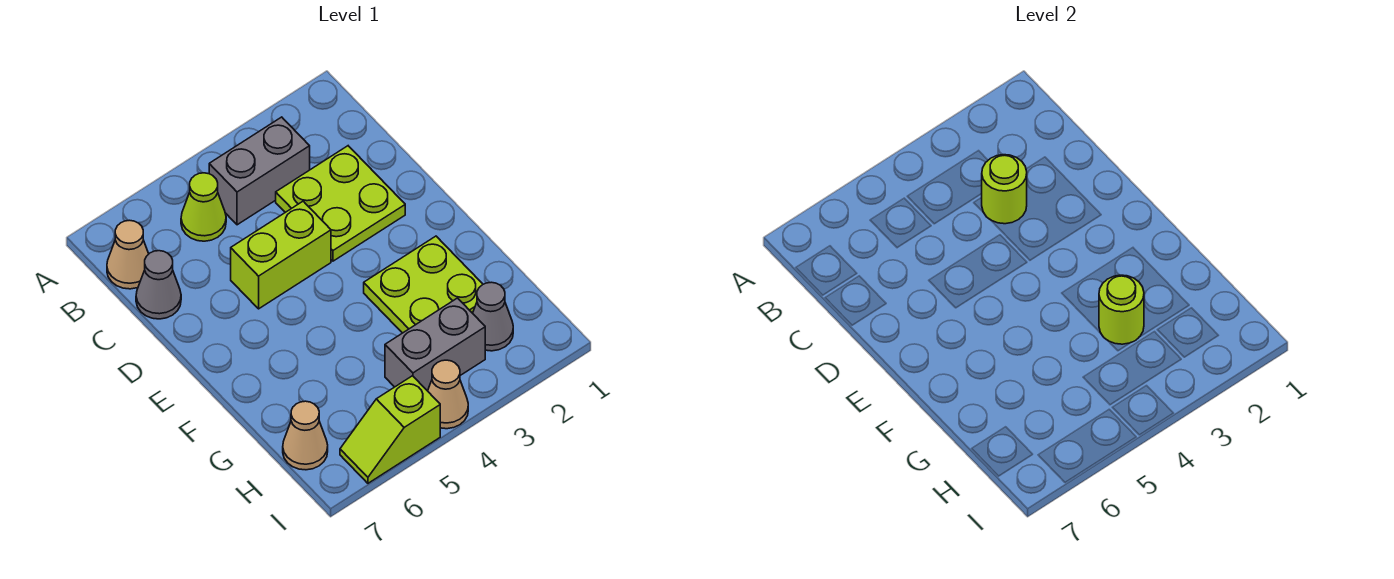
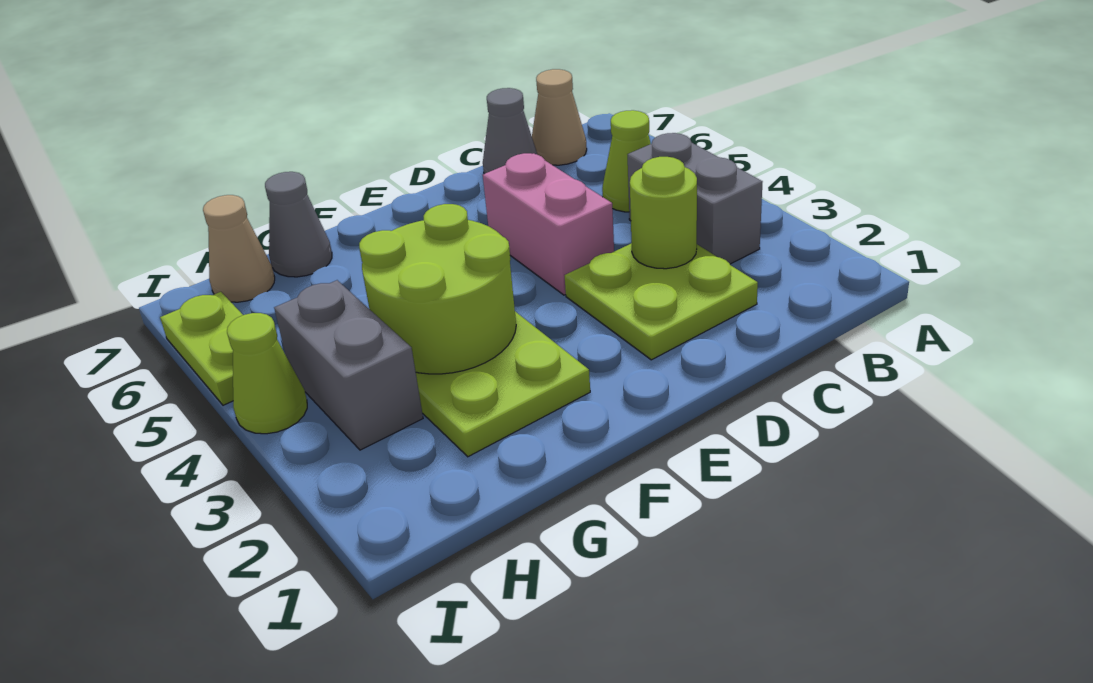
lime brick D4:D5 level 1 -> pink brick D4:D5 level 1
lime round brick G3 level 2 -> lime round brick F3:G4 level 2
grey cone H2 level 1 -> grey cone G7 level 1
tan cone I4 level 1 -> lime cone I4 level 1
lime slope I5:I6 level 1 top 5 -> lime plate I5:I6 level 1

